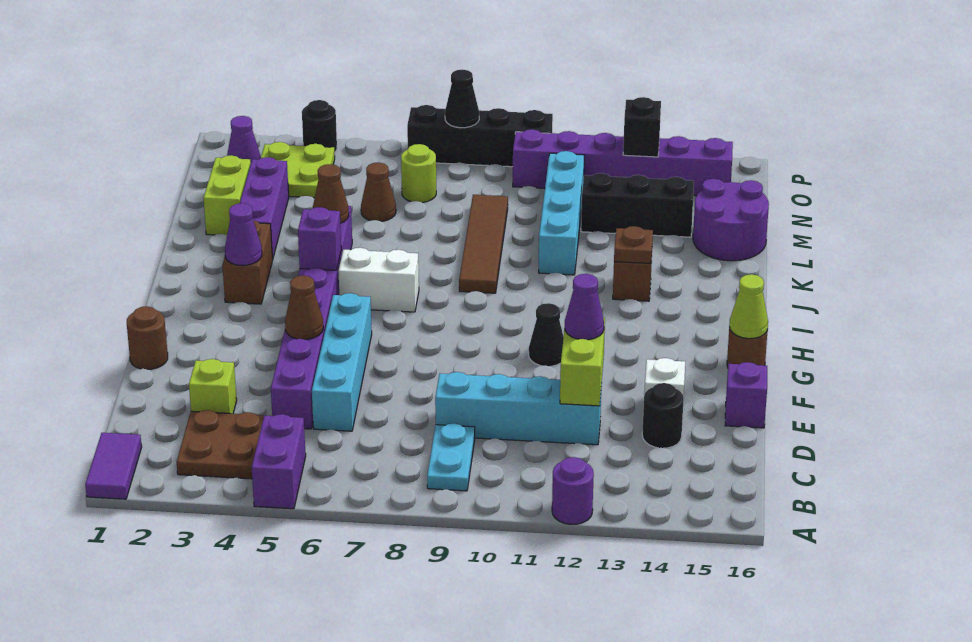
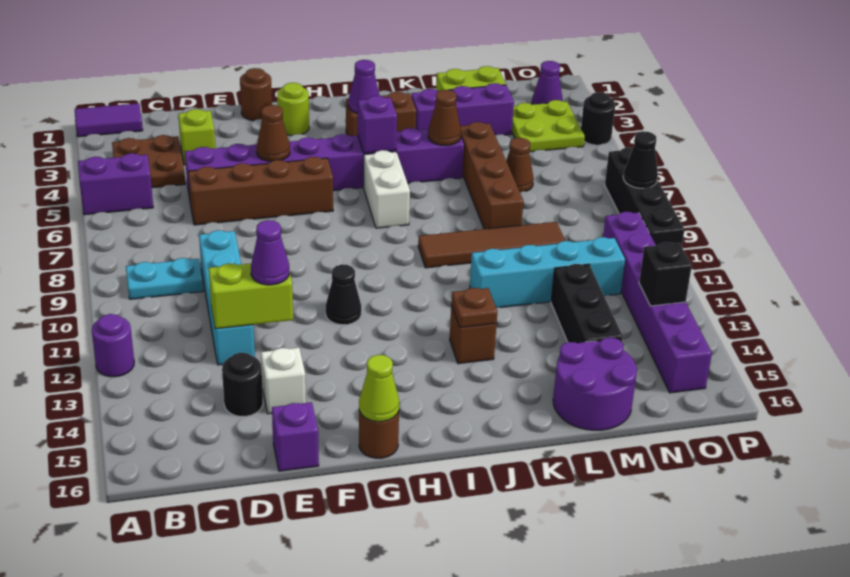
cyan brick D6:G6 level 1 -> brown brick D6:G6 level 1
none -> brown brick L5:L8 level 1
lime round brick N7 level 1 -> lime round brick G2 level 1

